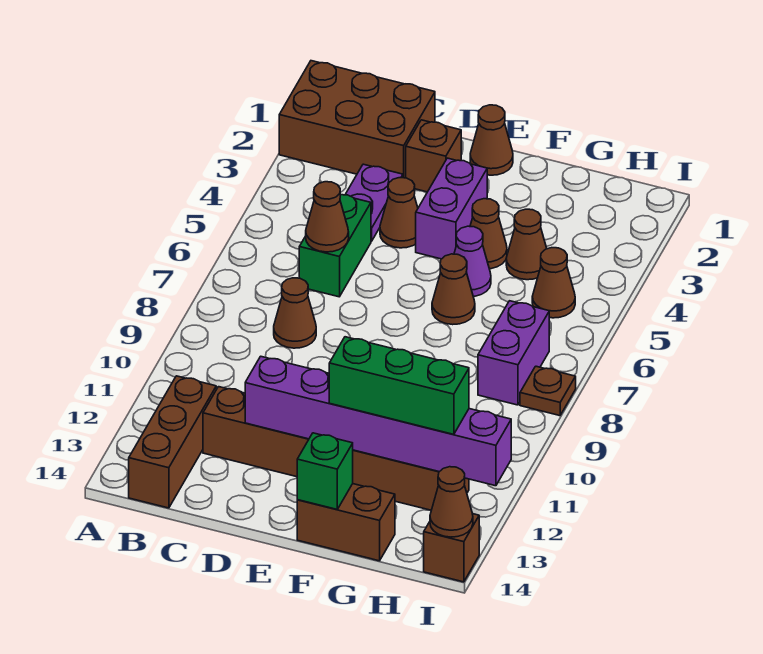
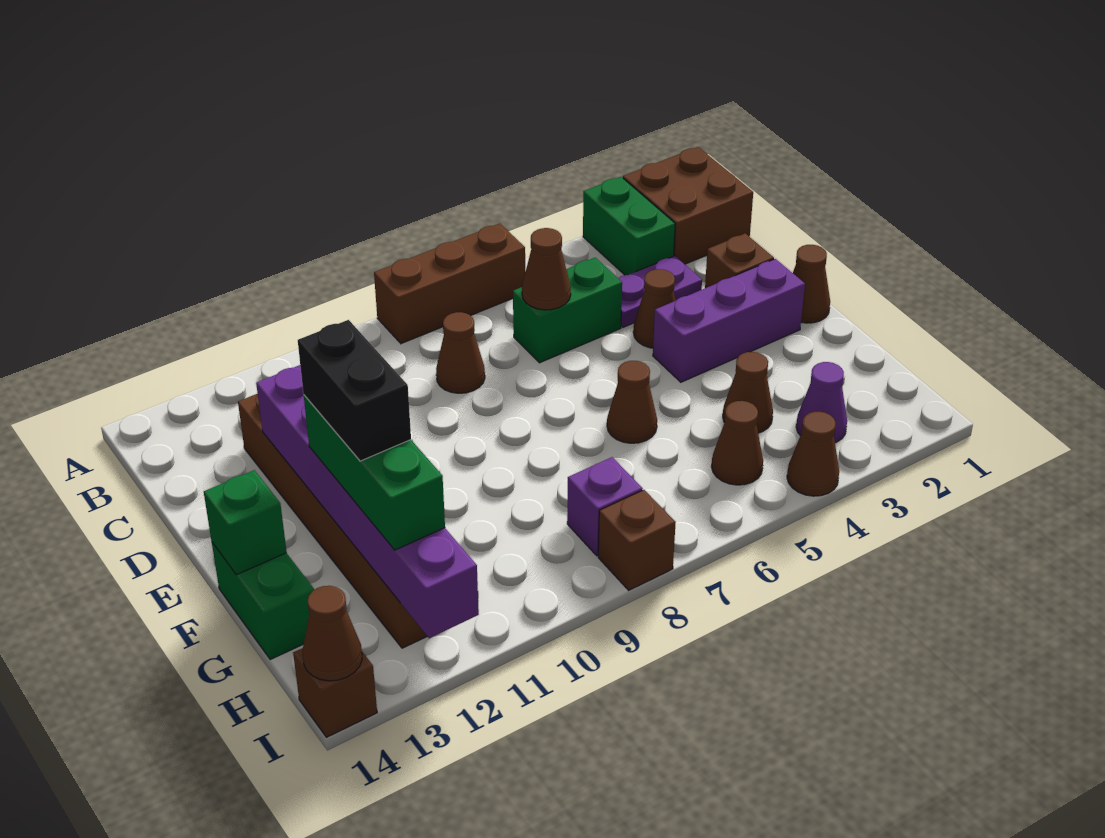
brown brick A1:C2 level 1 -> brown brick A1:B2 level 1
none -> green brick A3:B3 level 1
brown brick B12:B14 level 1 -> brown brick A6:A8 level 1
purple brick E3:E4 level 1 -> purple brick E2:E4 level 1
brown cone F4 level 1 -> brown cone I4 level 1
purple cone F5 level 1 -> purple cone H3 level 1
none -> black brick F12:G12 level 4
brown brick F14:G14 level 1 -> green brick F14:G14 level 1
purple brick H7:H8 level 1 -> purple brick H8 level 1
brown plate I8 level 1 -> brown brick I8 level 1

